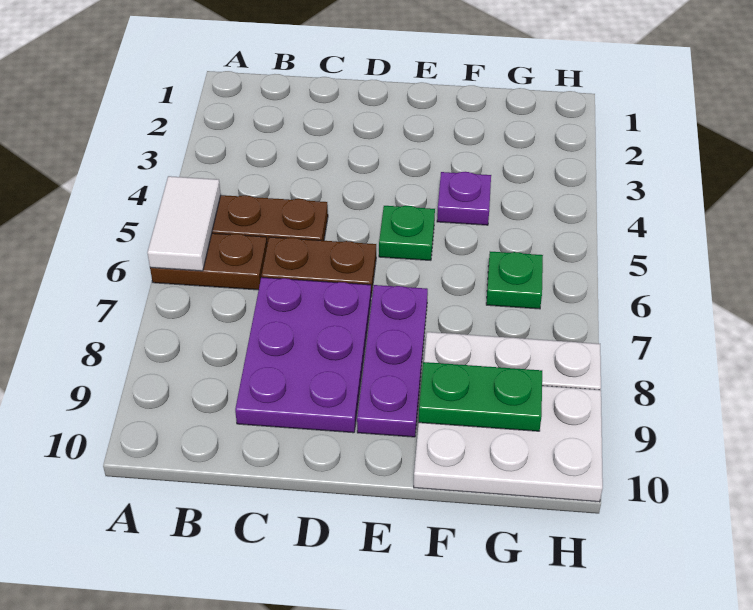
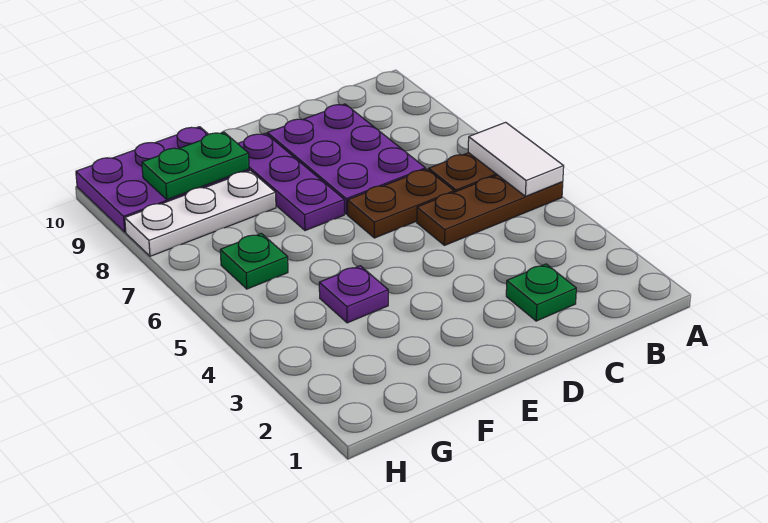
green plate E5 level 1 -> green plate C2 level 1
white plate F9:H10 level 1 -> purple plate F9:H10 level 1

